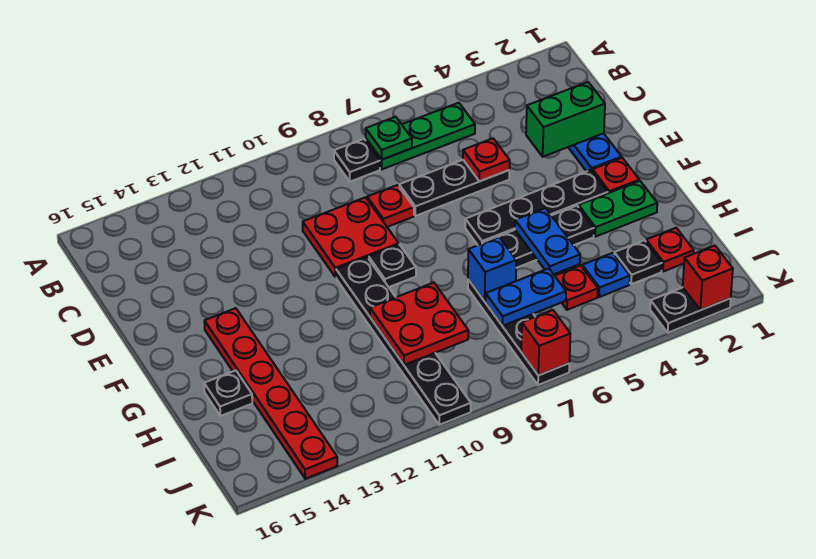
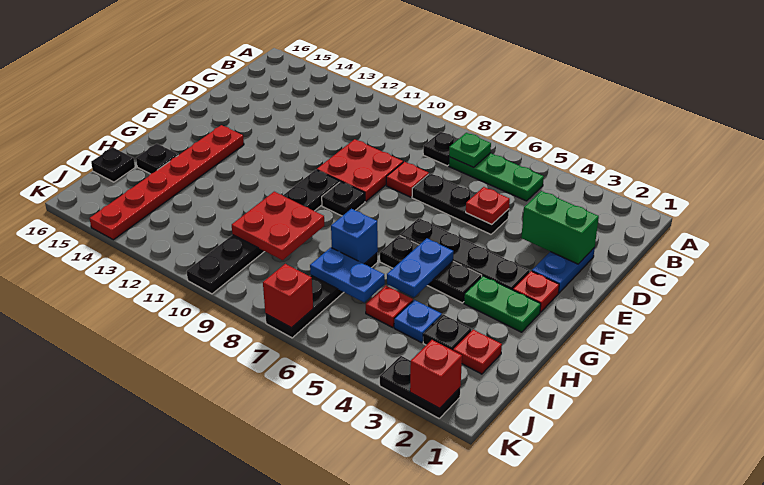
none -> black plate I16 level 1

